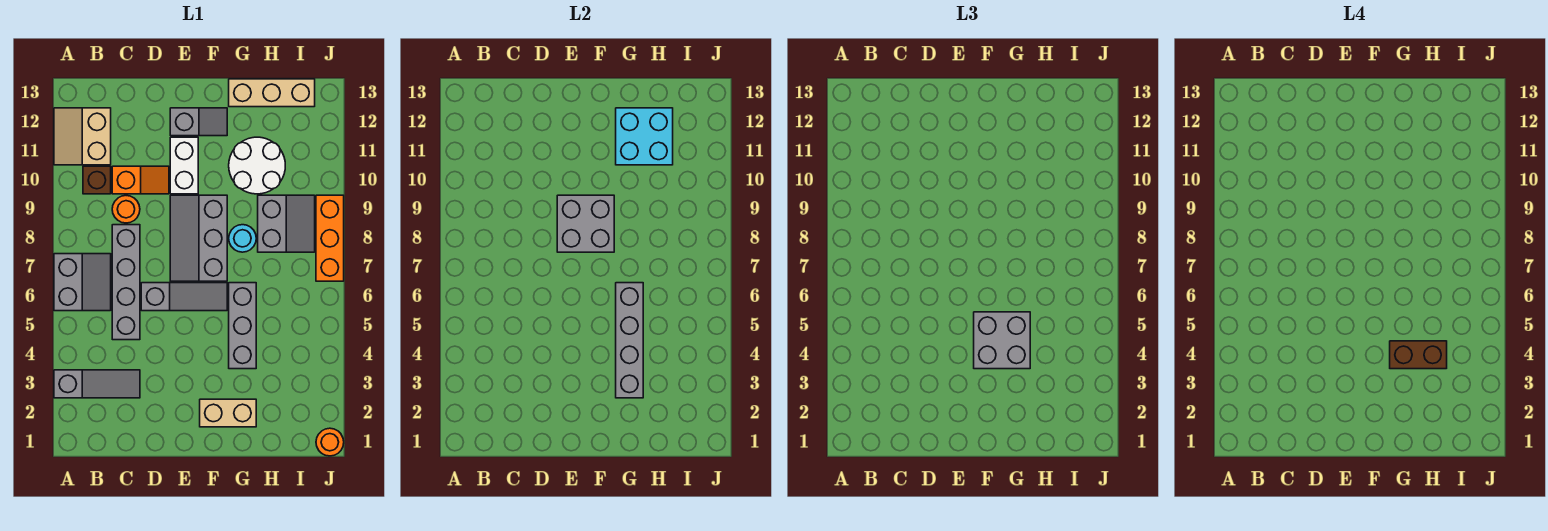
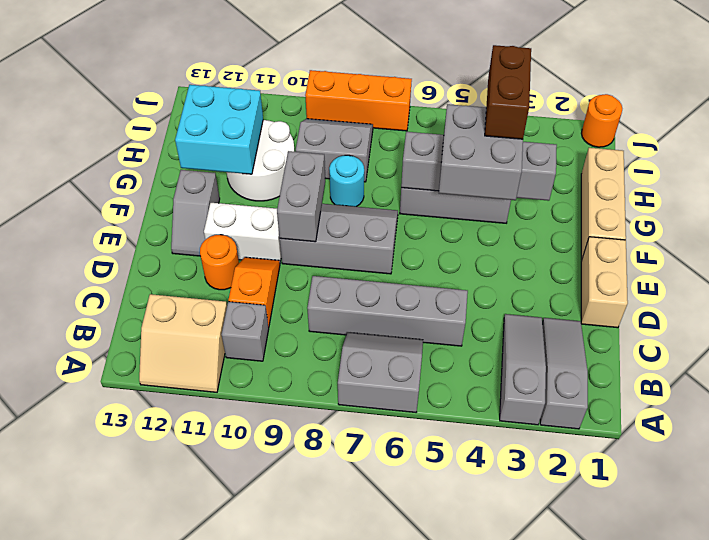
brown brick B10 level 1 -> grey brick B10 level 1
orange round brick C9 level 1 -> orange round brick D11 level 1
grey slope D6:F6 level 1 top D -> grey slope A2:C2 level 1 top A
grey slope E7:F9 level 1 top F -> grey slope E7:F9 level 1 top E
grey brick E8:F9 level 2 -> grey brick E9:F9 level 2
grey slope E12:F12 level 1 top E -> grey slope E12:F12 level 1 top F
tan brick F2:G2 level 1 -> tan brick D1:E1 level 1
tan brick G13:I13 level 1 -> tan brick F1:H1 level 1

